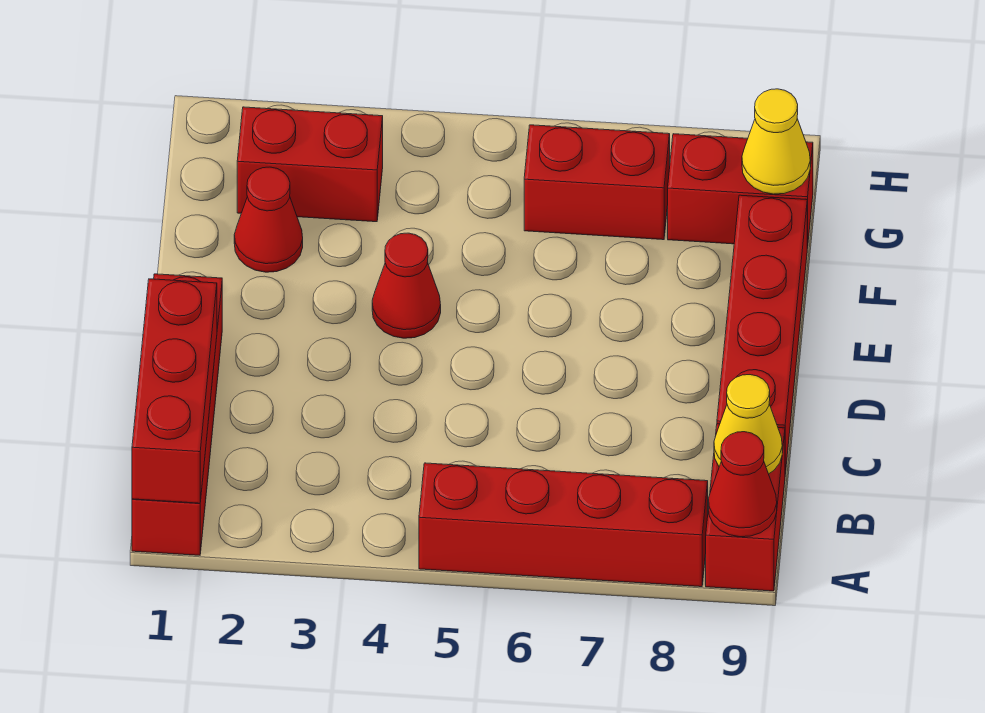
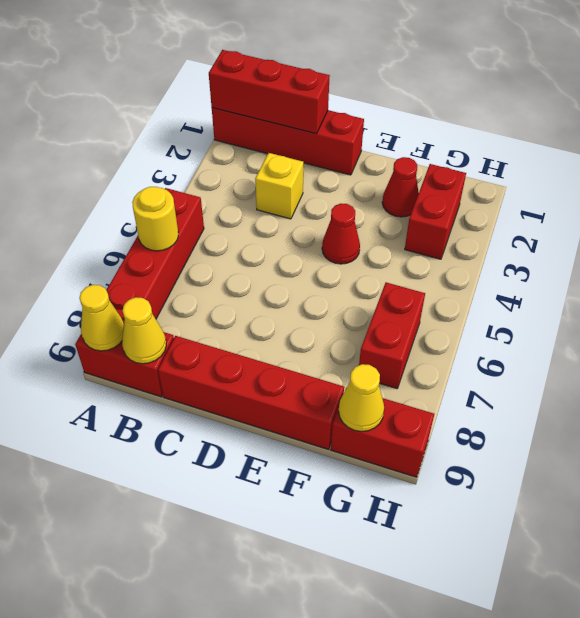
none -> yellow round brick A6 level 2
red cone A9 level 2 -> yellow cone A9 level 2
none -> yellow brick C3 level 1
red brick G8:G9 level 1 -> red brick G9:H9 level 1

